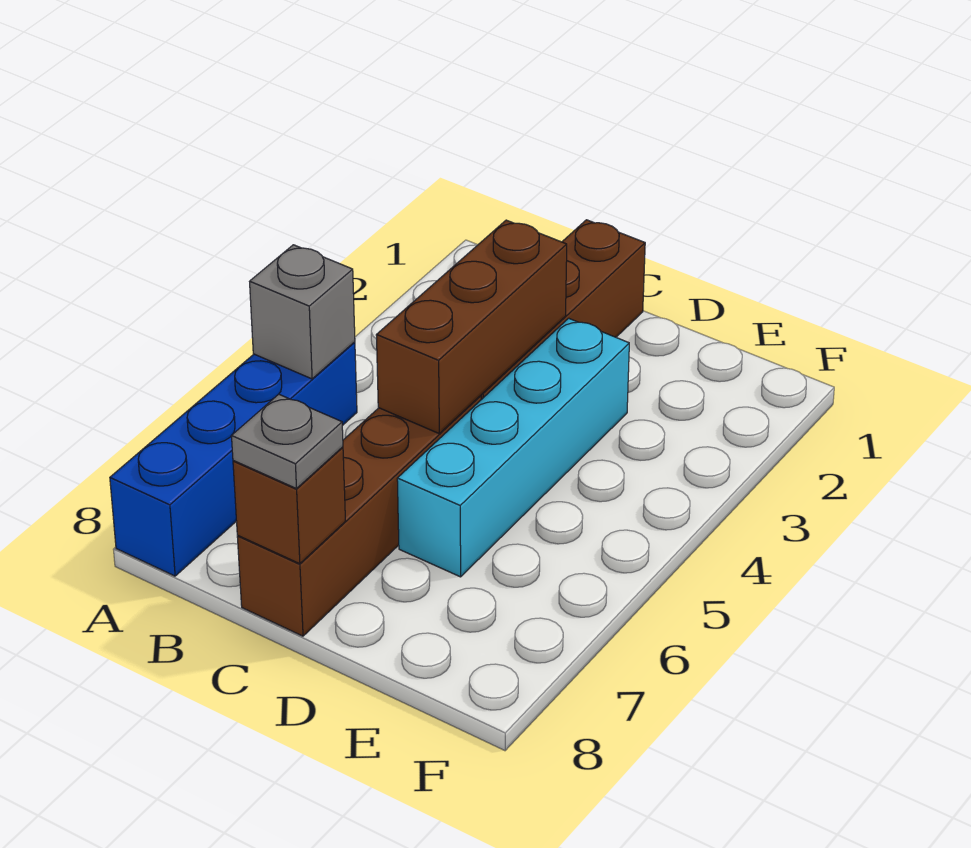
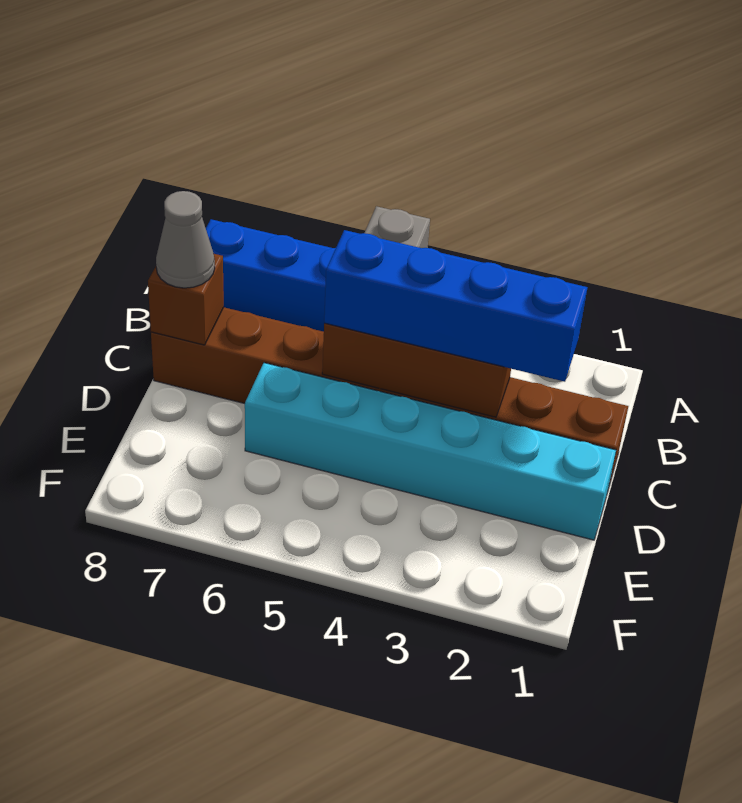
none -> blue brick C2:C5 level 3
grey plate C8 level 3 -> grey cone C8 level 3
cyan brick D3:D6 level 1 -> cyan brick D1:D6 level 1

